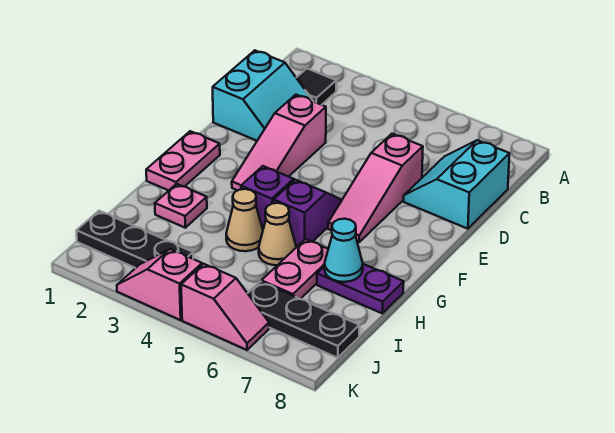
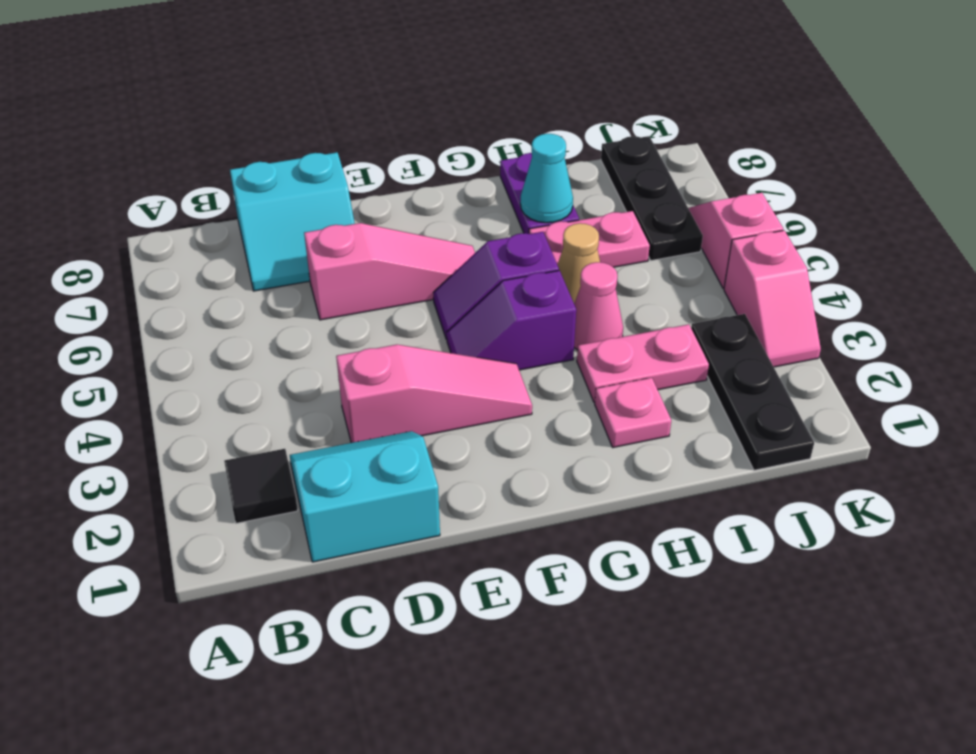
pink plate F1:G1 level 1 -> pink plate H3:I3 level 1
tan cone H4 level 1 -> pink cone H4 level 1

